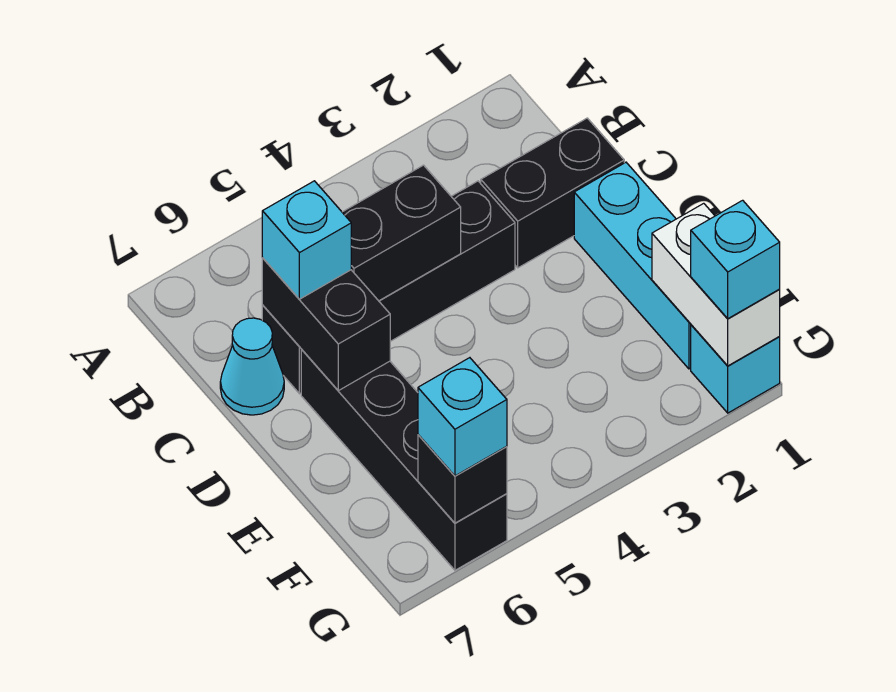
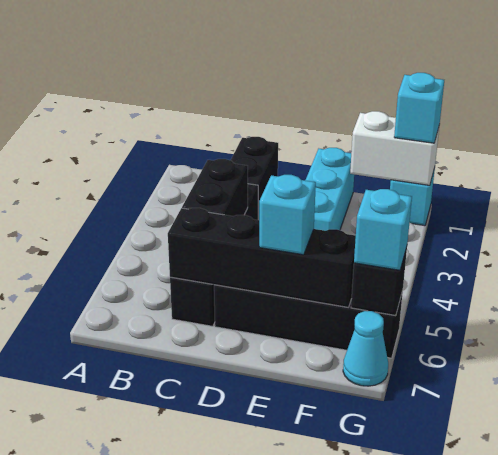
black brick C6:D6 level 2 -> black brick C6:F6 level 2
cyan brick C6 level 3 -> cyan brick E6 level 3
cyan cone C7 level 1 -> cyan cone G7 level 1
cyan brick D1:F1 level 1 -> cyan brick E1:E3 level 1

